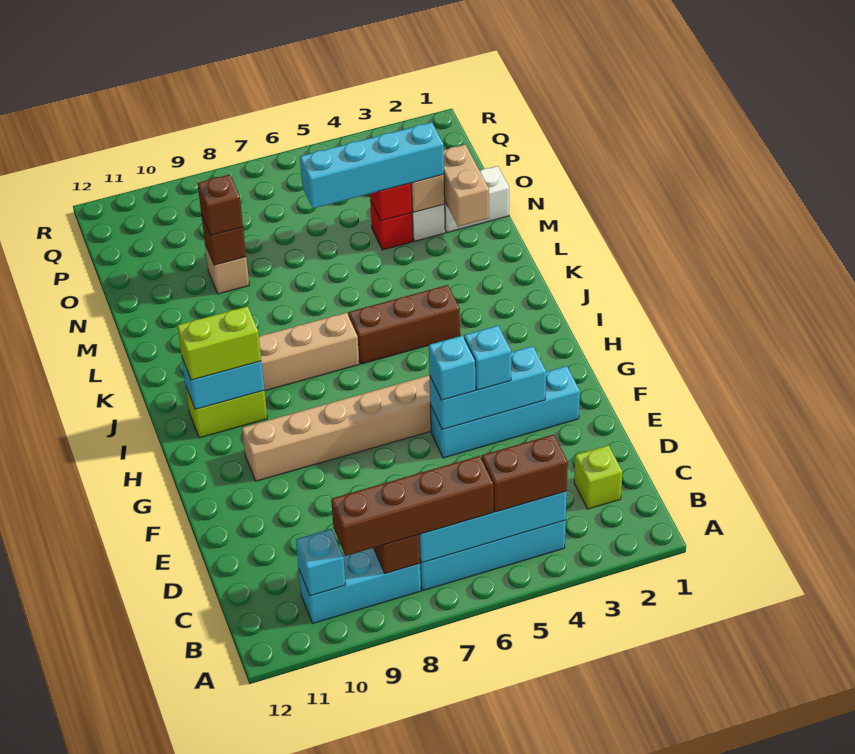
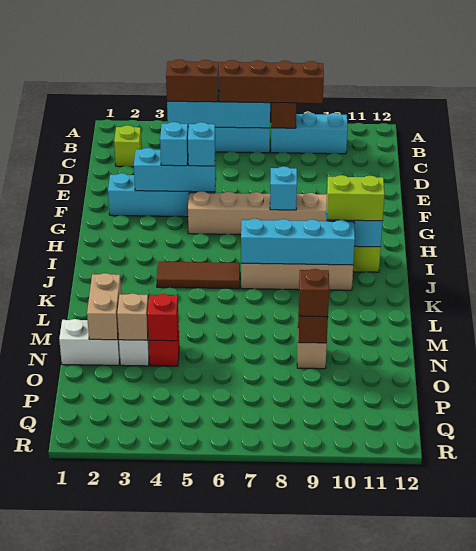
cyan brick B10 level 2 -> cyan brick G8 level 2
brown brick J4:J6 level 1 -> brown tile J4:J6 level 1
cyan brick N3:N6 level 3 -> cyan brick J7:J10 level 2

